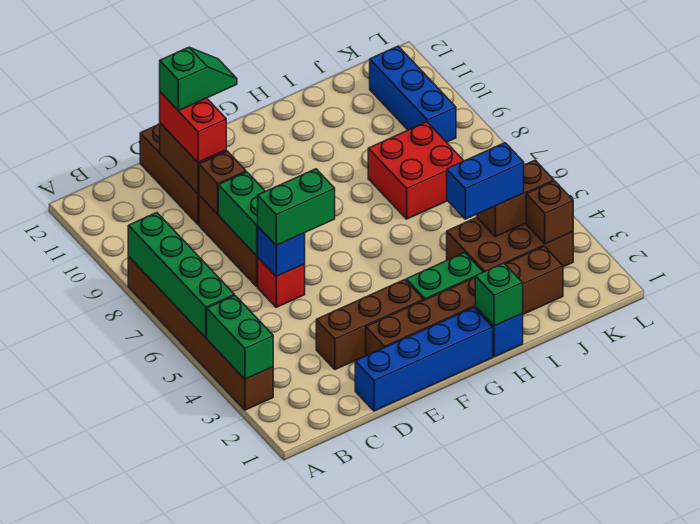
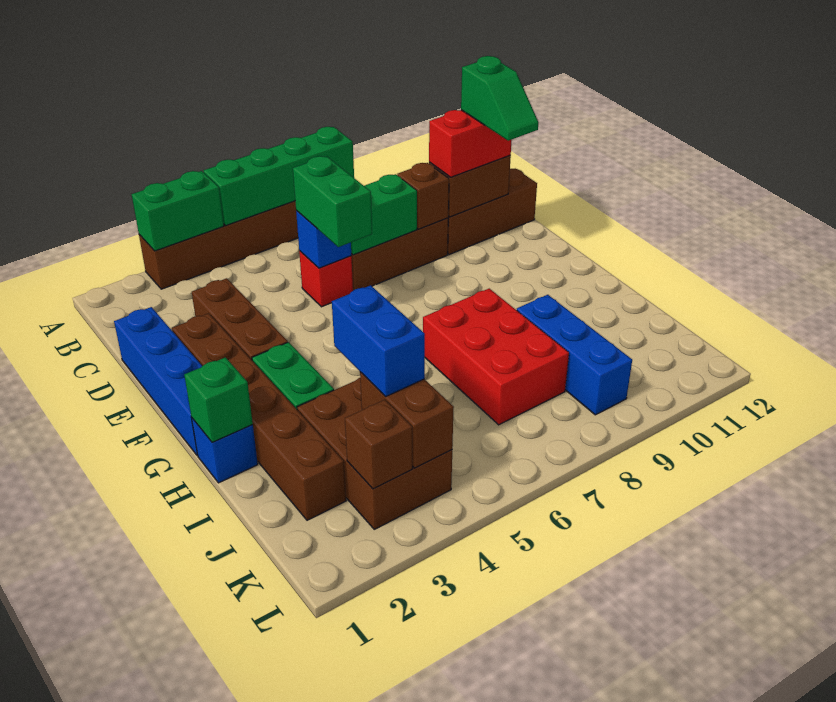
red brick I7:J8 level 1 -> red brick H7:J8 level 1
blue brick K9:K11 level 1 -> blue brick I9:K9 level 1

